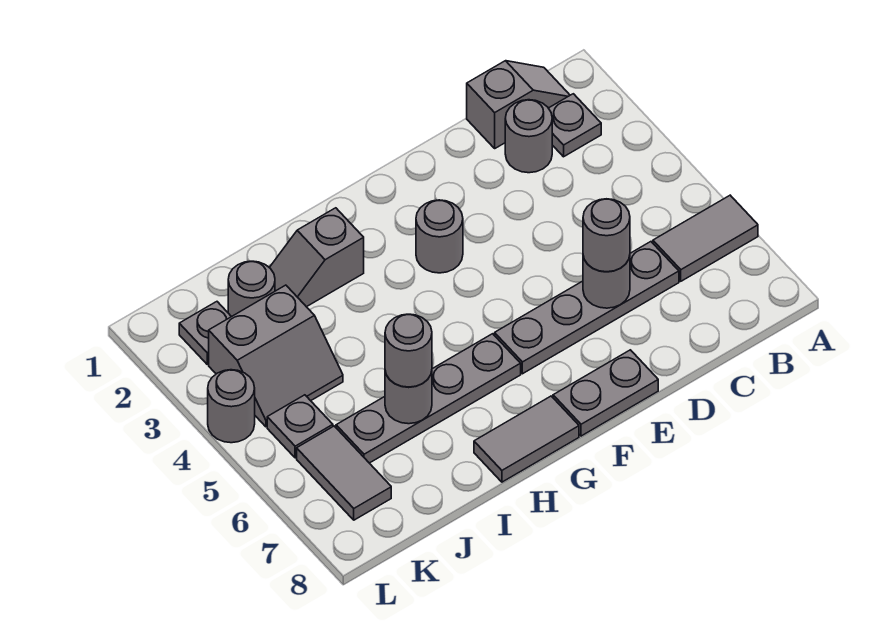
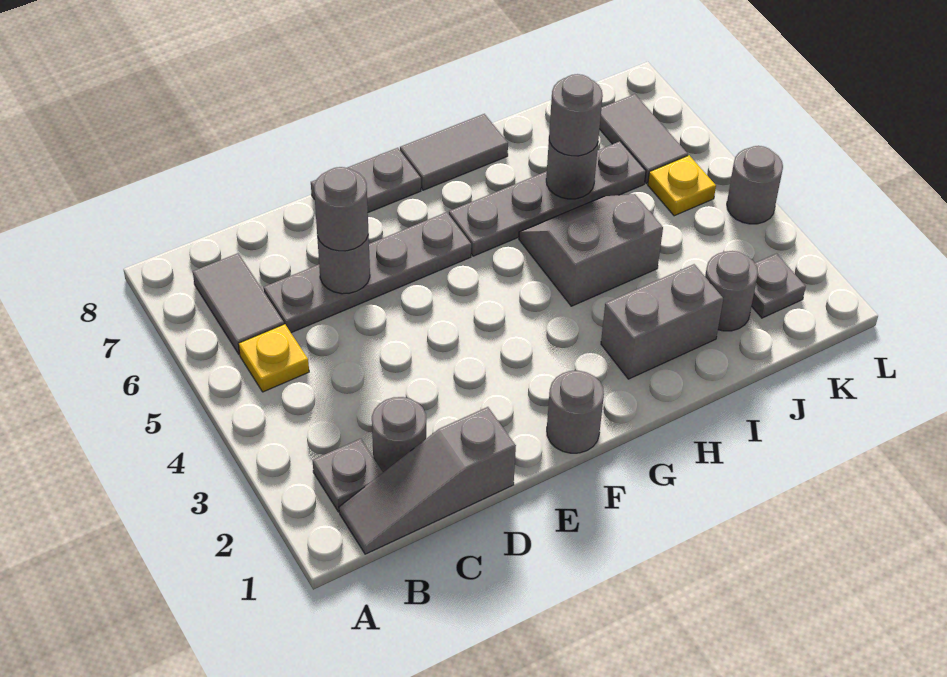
grey tile A6:B6 level 1 -> grey tile B6:B7 level 1
grey slope B1:C1 level 1 top C -> grey slope B1:D1 level 1 top D
none -> yellow plate B5 level 1
grey round brick F3 level 1 -> grey round brick F1 level 1
grey slope H2:I2 level 1 top H -> grey brick H2:I2 level 1
grey slope J3:K4 level 1 top 3 -> grey slope H4:I5 level 1 top 4
grey plate K5 level 1 -> yellow plate K5 level 1

